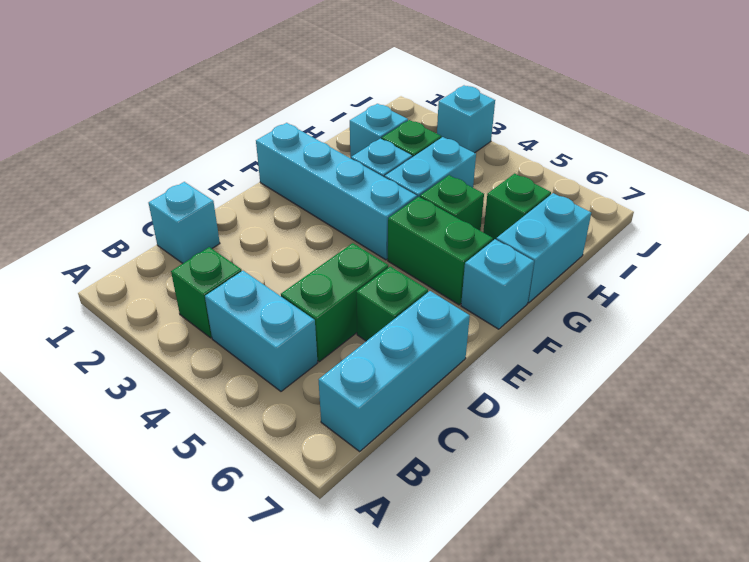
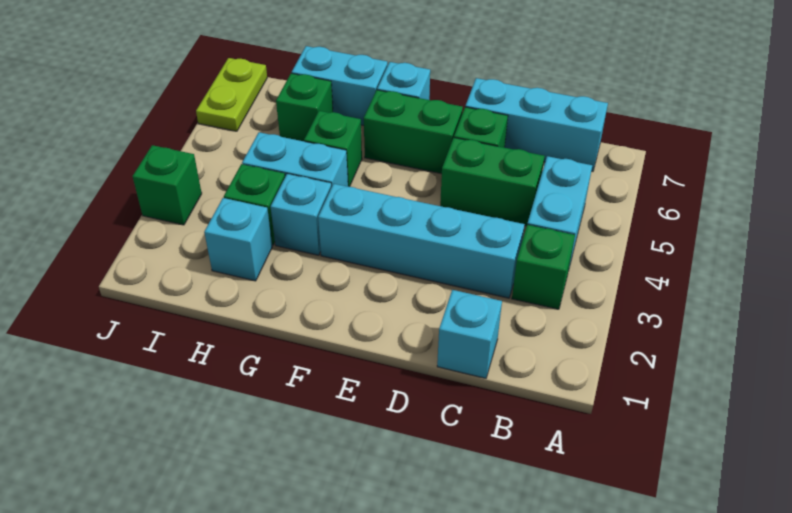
cyan brick F1:F4 level 1 -> cyan brick C3:F3 level 1
green brick F5:F6 level 1 -> green brick E6:F6 level 1
cyan brick J3 level 1 -> green brick J3 level 1
none -> lime plate J6:J7 level 1

